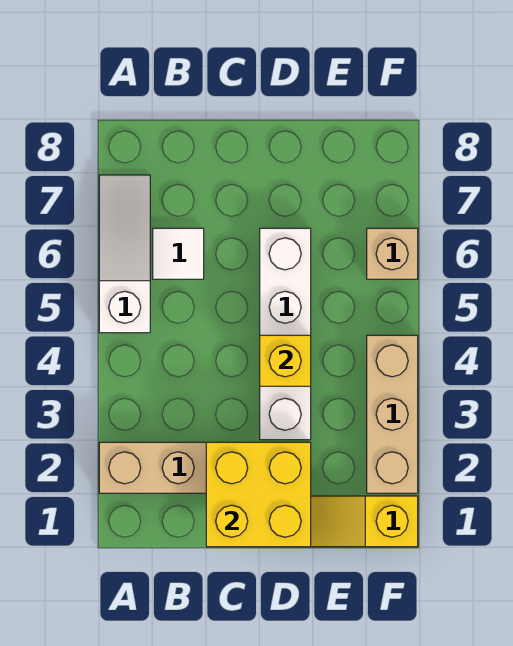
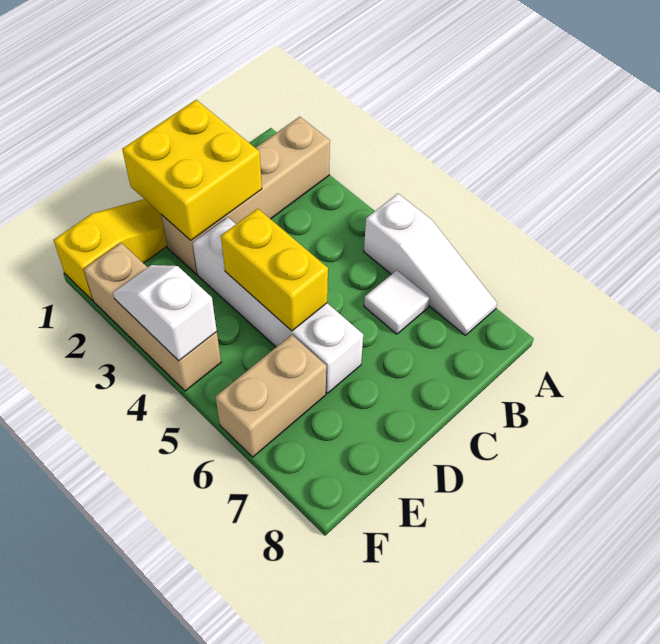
yellow brick D4 level 2 -> yellow brick D4:D5 level 2
none -> white slope F3:F4 level 2 top 4
tan brick F6 level 1 -> tan brick E6:F6 level 1

